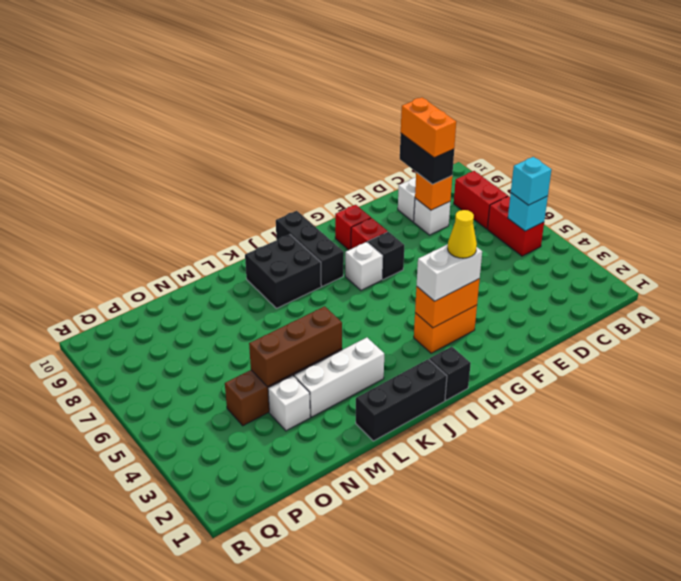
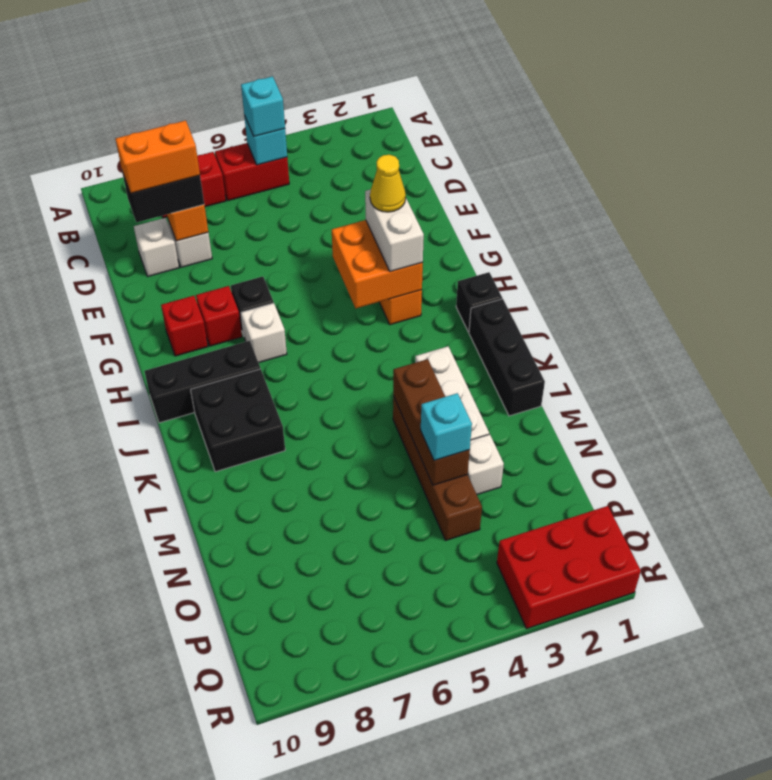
orange brick G3:H3 level 2 -> orange brick G3:H4 level 2
none -> cyan brick N4 level 3
none -> red brick Q1:R3 level 1

